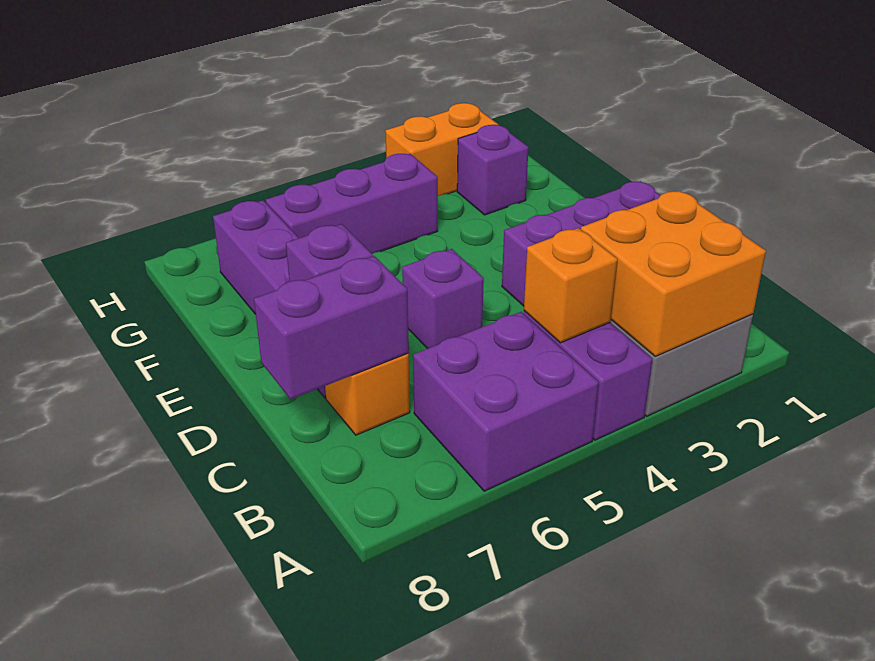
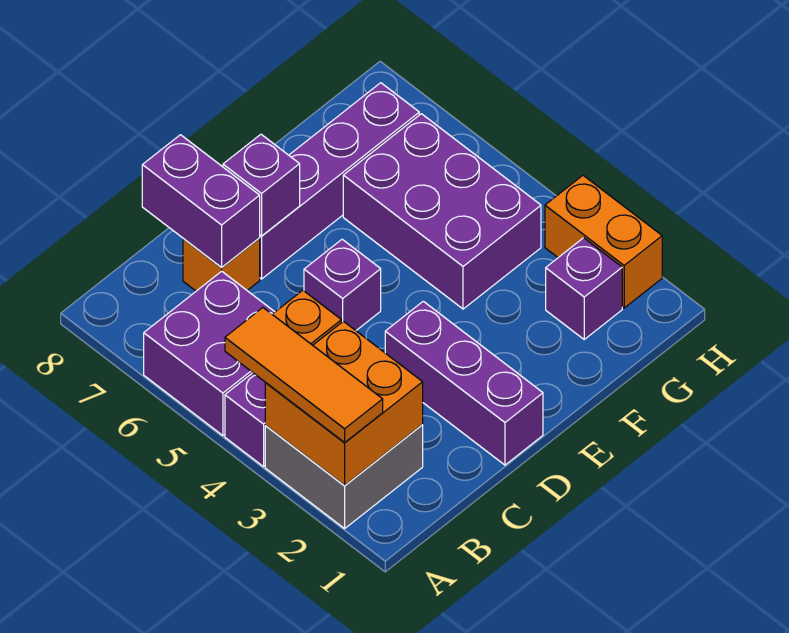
none -> orange tile A2:A4 level 3
purple brick G4:G6 level 1 -> purple brick F4:G6 level 1

